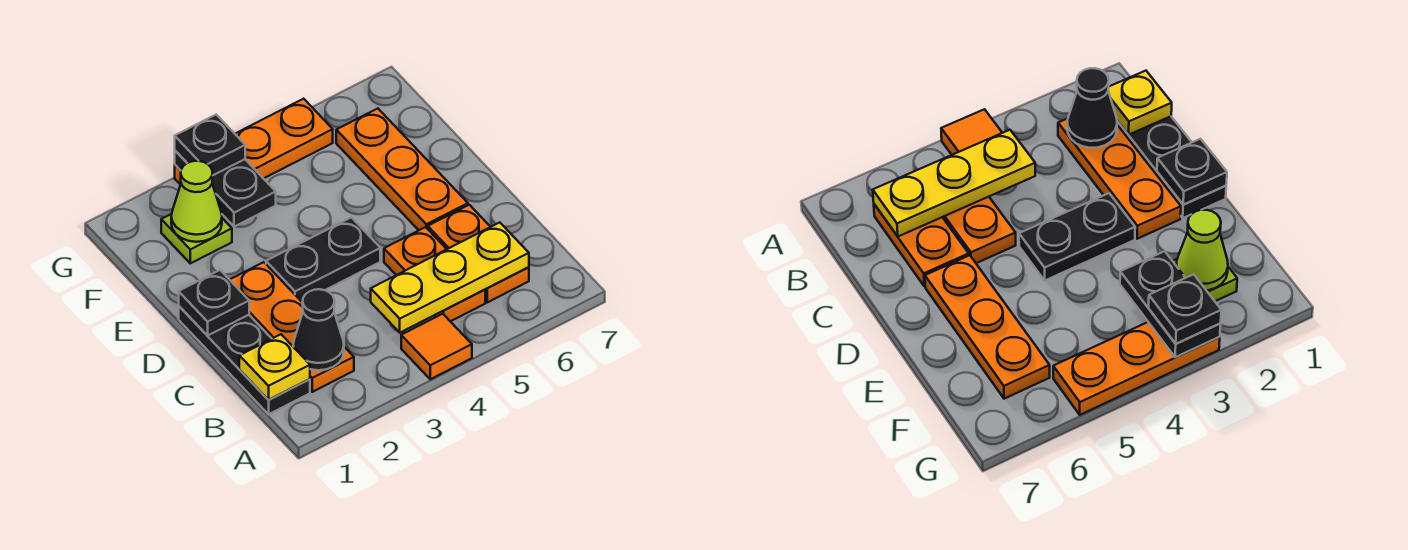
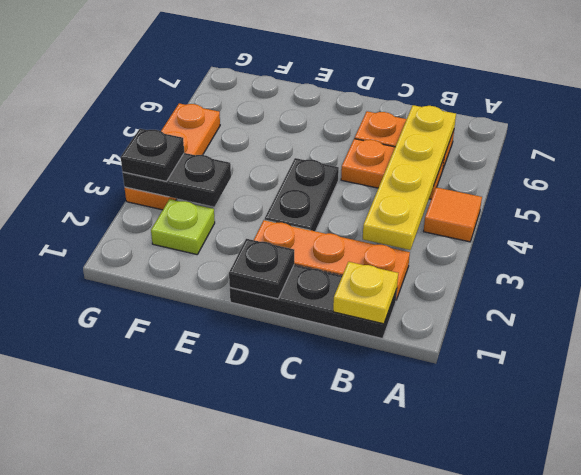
black cone B2 level 2 -> none
yellow plate B4:B6 level 2 -> yellow plate B3:B6 level 2
orange plate D6:F6 level 1 -> none
lime cone F2 level 2 -> none

